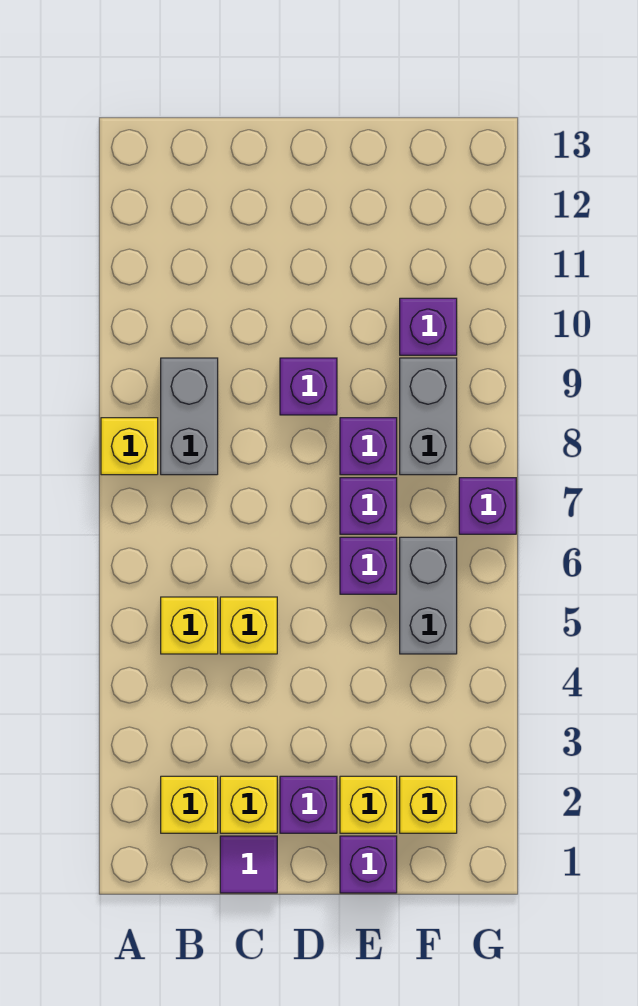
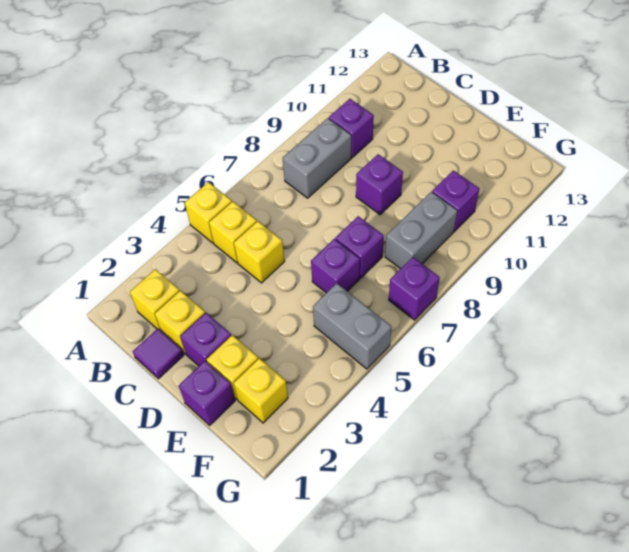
yellow brick A8 level 1 -> yellow brick A5 level 1
purple brick E8 level 1 -> purple brick B10 level 1
grey brick F5:F6 level 1 -> grey brick F5:G5 level 1

